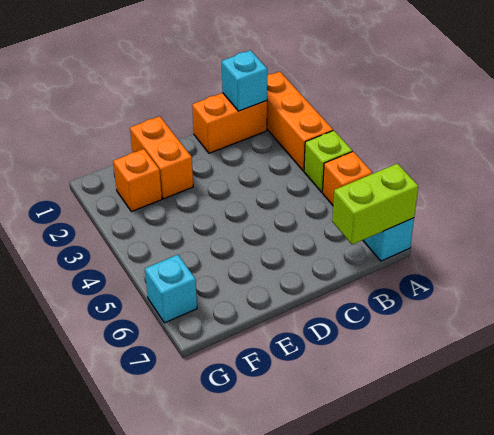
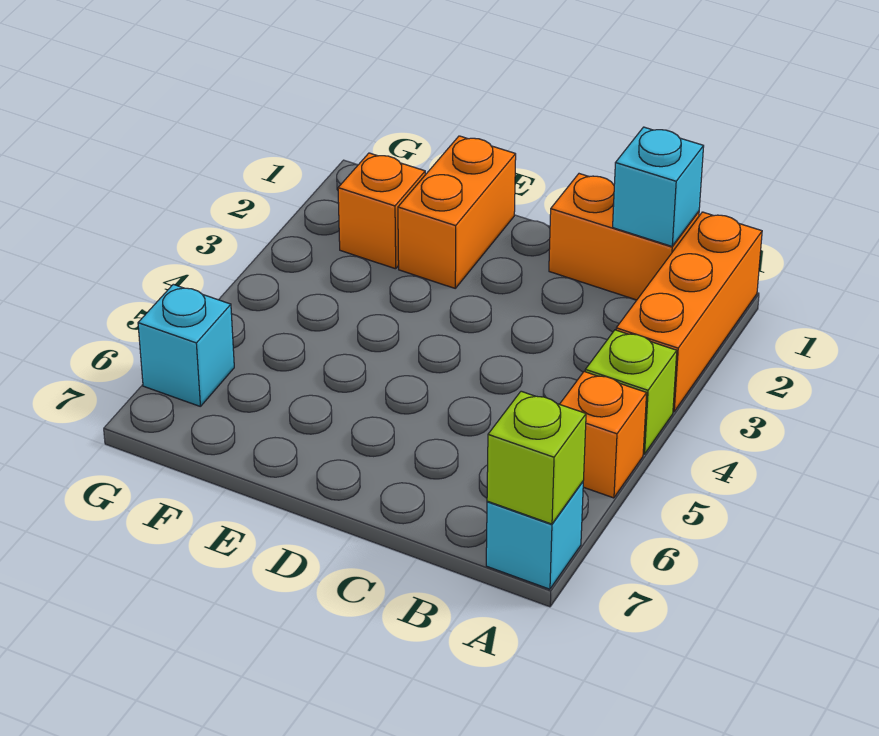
lime brick A7:B7 level 2 -> lime brick A7 level 2

